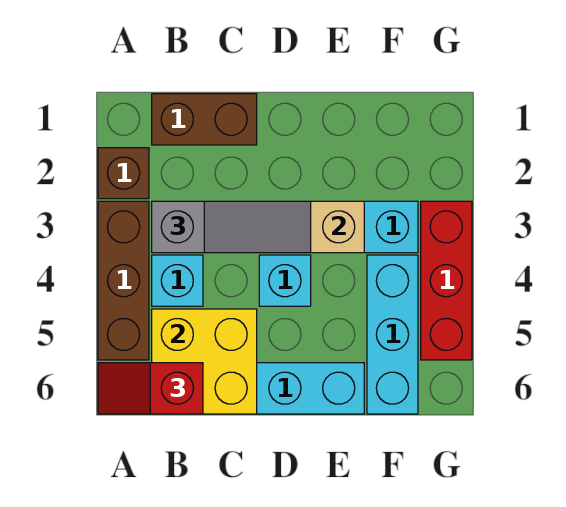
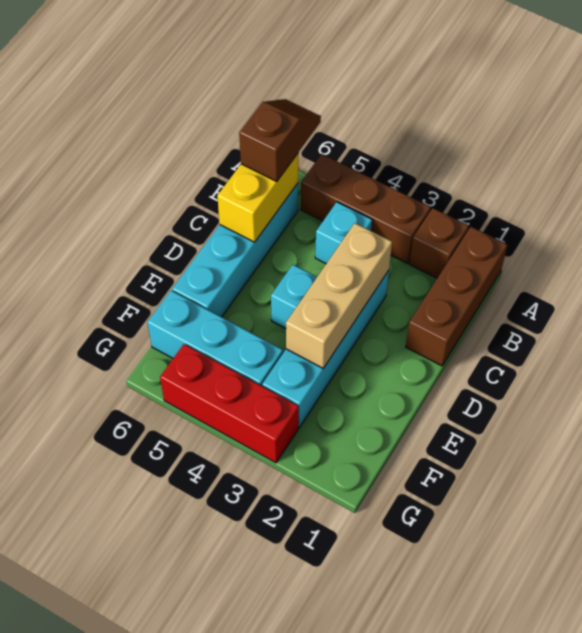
red slope A6:B6 level 3 top B -> brown slope A6:B6 level 3 top B
brown brick B1:C1 level 1 -> brown brick A1:C1 level 1
grey slope B3:D3 level 3 top B -> none
yellow brick B5:C6 level 2 -> yellow brick B6:C6 level 2

